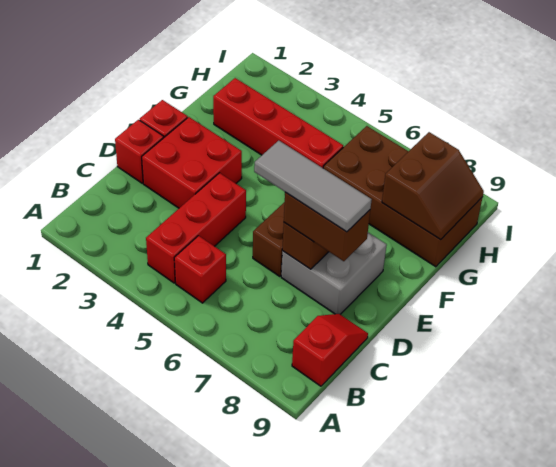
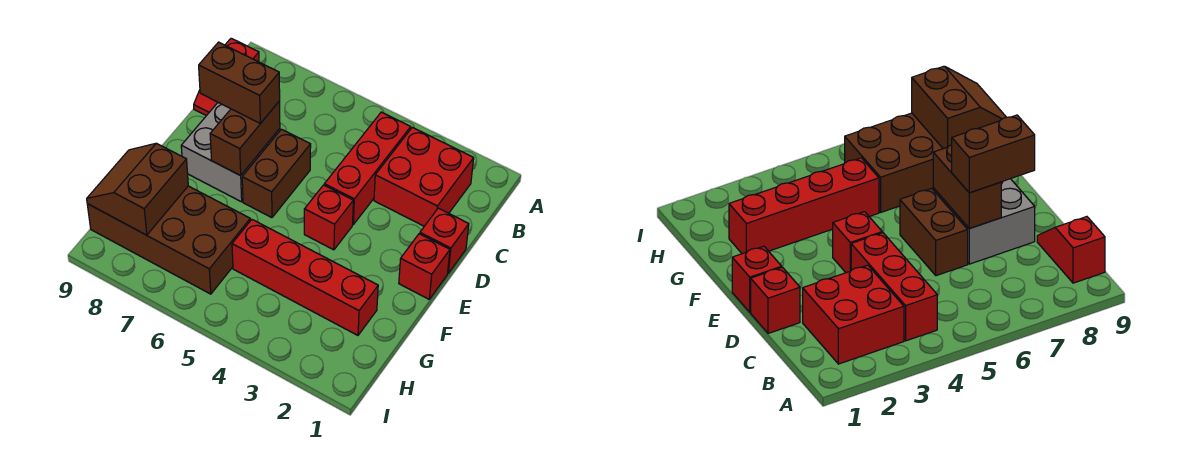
red brick B5 level 1 -> red brick E4 level 1
red brick D2:E3 level 1 -> red brick B2:C3 level 1
grey tile D6:D8 level 4 -> none

